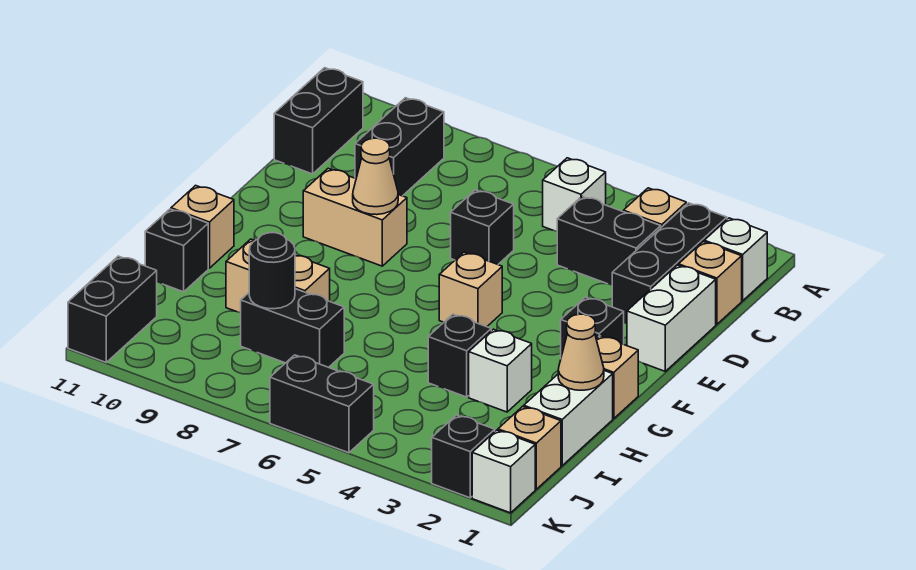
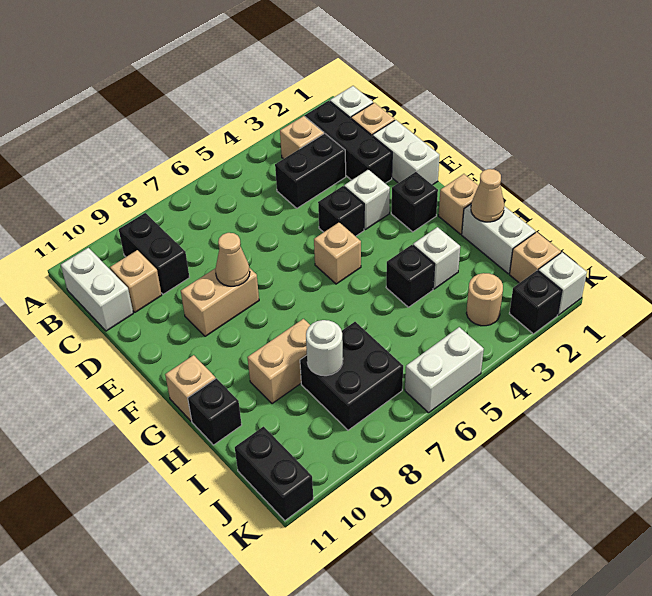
white brick B5 level 1 -> white brick E3 level 1
black brick B11:C11 level 1 -> white brick B11:C11 level 1
none -> tan brick C10 level 1
black brick D6 level 1 -> black brick E4 level 1
black brick I7:I8 level 1 -> black brick I7:J8 level 1
black round brick I8 level 2 -> white round brick I8 level 2
none -> tan round brick J3 level 1
black brick K5:K6 level 1 -> white brick K5:K6 level 1

